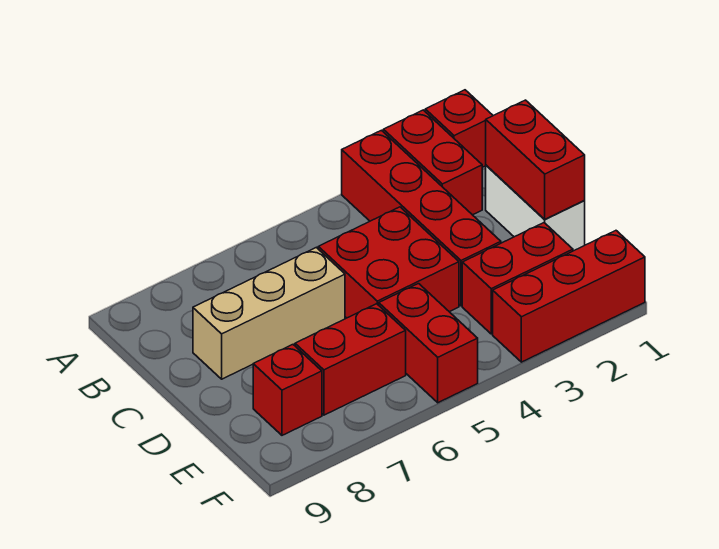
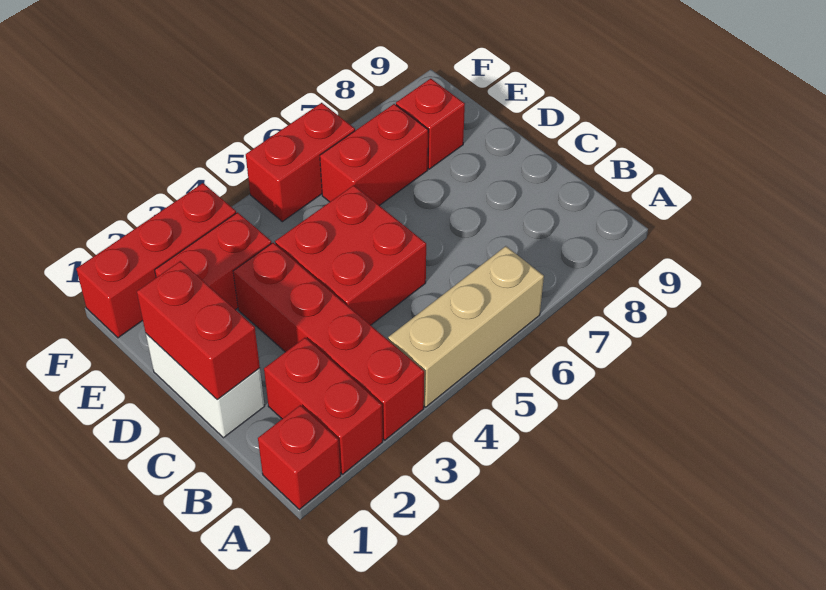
tan brick C6:C8 level 1 -> tan brick A4:A6 level 1
red brick E5:F5 level 1 -> red brick F5:F6 level 1

